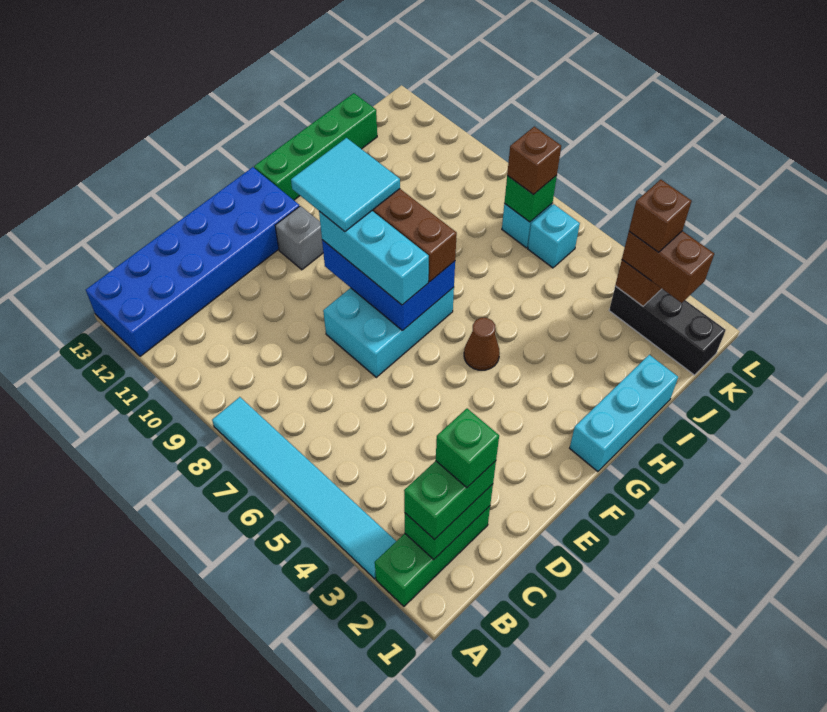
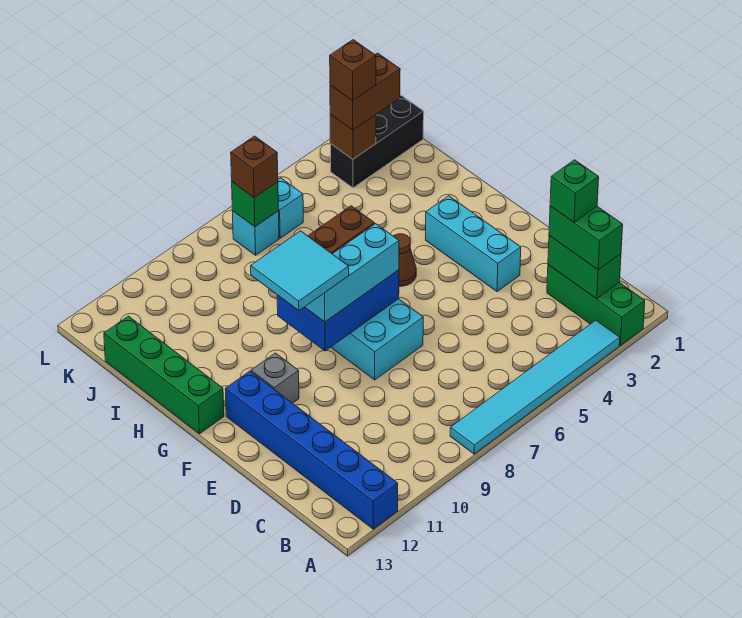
blue brick A12:F13 level 1 -> blue brick A12:F12 level 1
cyan brick G1:I1 level 1 -> cyan brick E3:G3 level 1

